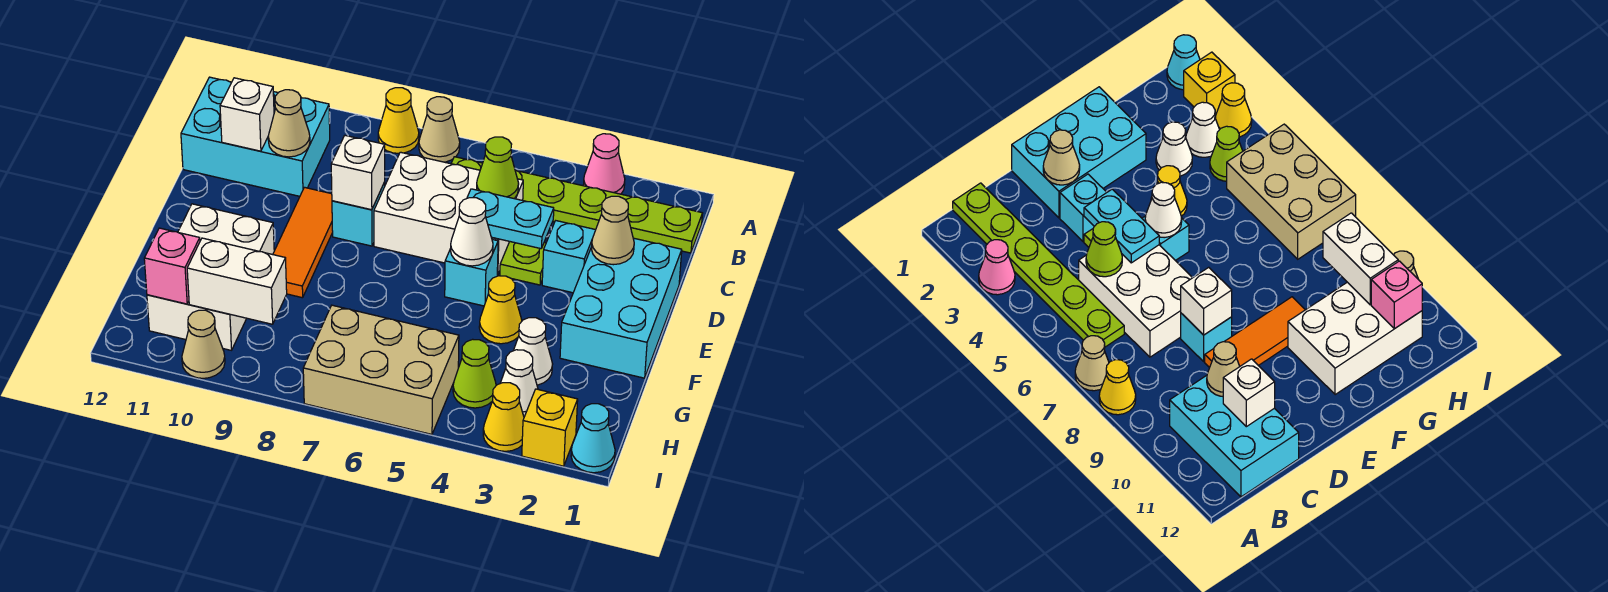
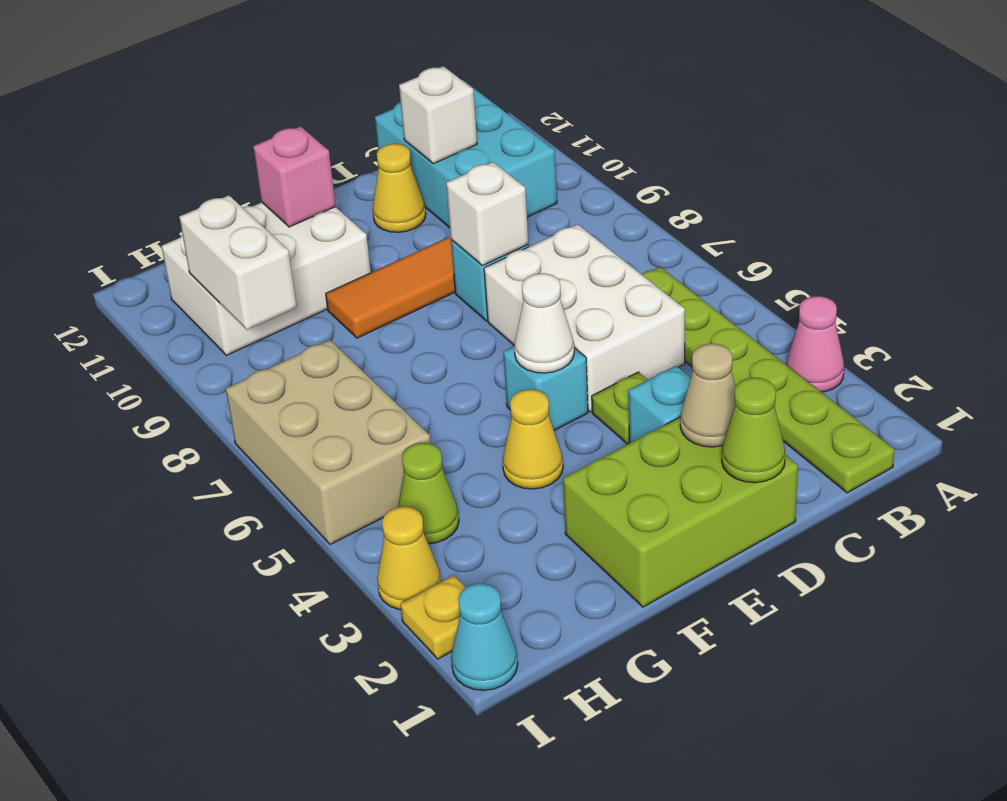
tan cone A7 level 1 -> none
yellow cone A8 level 1 -> yellow cone D11 level 1
lime cone C5 level 2 -> lime cone D1 level 2
tan cone C10 level 2 -> none
cyan brick D1:F2 level 1 -> lime brick D1:F2 level 1
cyan plate D4:D5 level 2 -> none
white cone G3 level 1 -> none
white cone H3 level 1 -> none
pink brick H11 level 2 -> pink brick F11 level 2
yellow brick I2 level 1 -> yellow plate I2 level 1
tan cone I10 level 1 -> none

